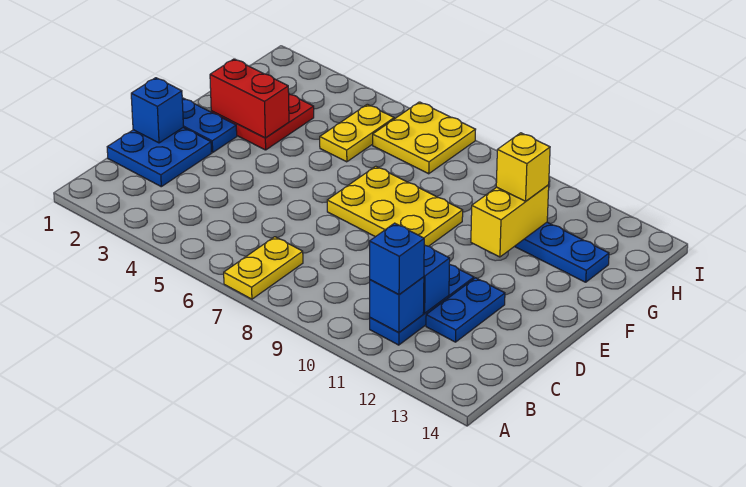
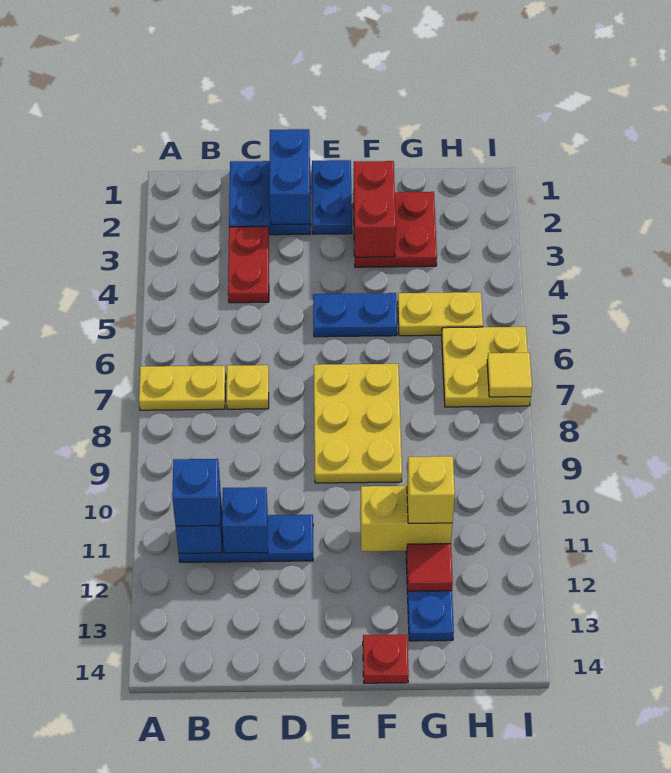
none -> red plate C3:C4 level 1
none -> yellow plate C7 level 1
blue plate C12:D12 level 1 -> blue plate E5:F5 level 1
blue brick D1 level 2 -> blue brick D1:D2 level 2
none -> red plate F14 level 1
none -> red tile G12 level 2
none -> yellow tile I7 level 2

